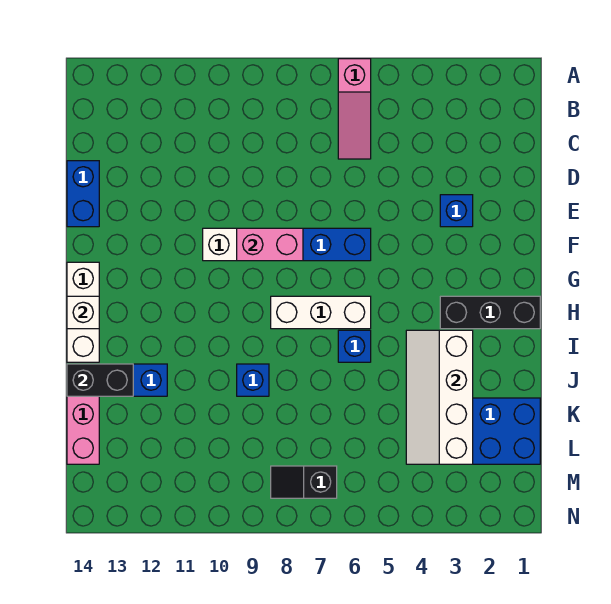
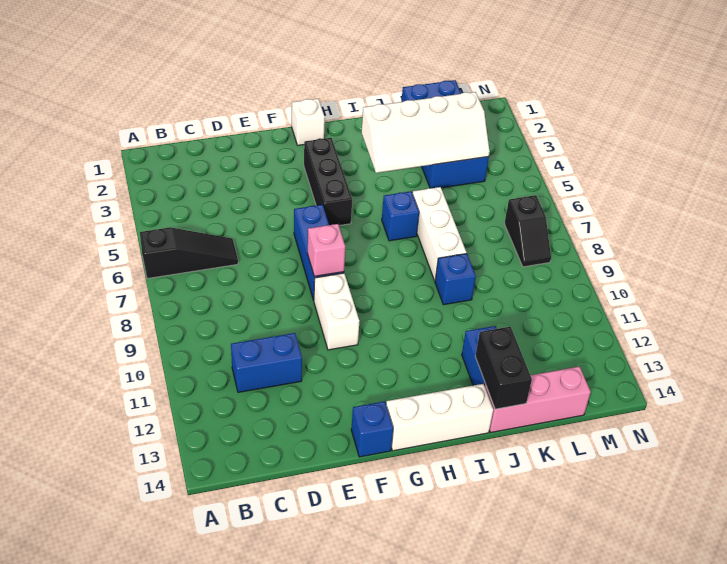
pink slope A6:C6 level 1 top A -> black slope A6:C6 level 1 top A
blue brick D14:E14 level 1 -> blue brick C11:D11 level 1
blue brick E3 level 1 -> blue brick F14 level 1
pink brick F8:F9 level 2 -> pink brick F8 level 2
black brick H1:H3 level 1 -> black brick G3:G5 level 1
white brick H6:H8 level 1 -> white brick J6:J8 level 1
white brick H14 level 2 -> white brick G1 level 1

